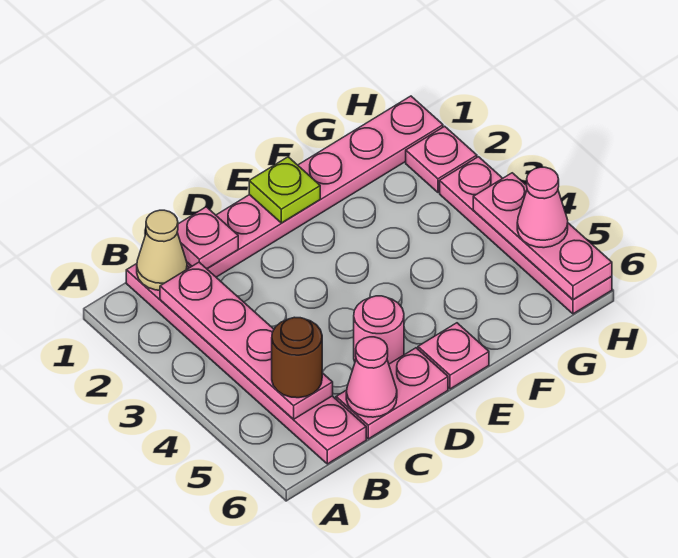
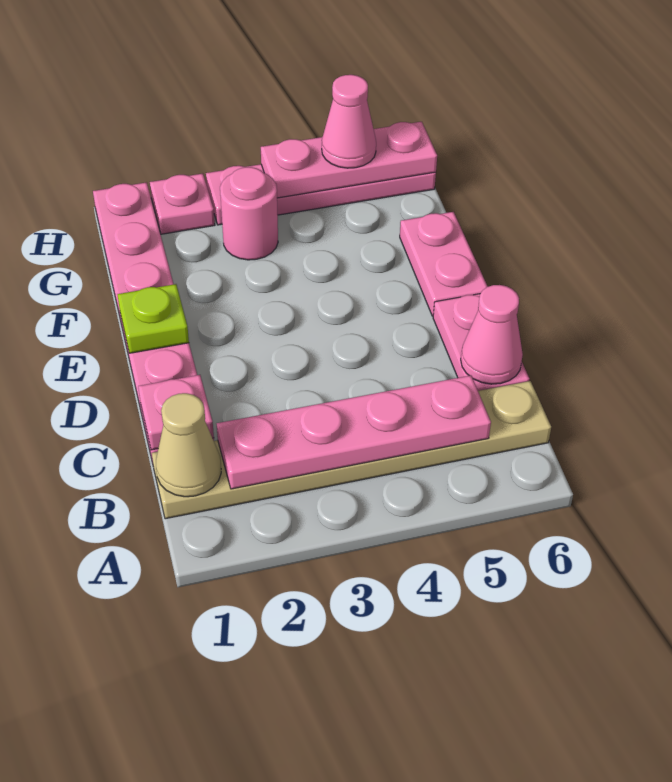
pink plate B1:B6 level 1 -> tan plate B1:B6 level 1
brown round brick B5 level 3 -> none
pink round brick D5 level 1 -> pink round brick G3 level 1
pink plate E6 level 1 -> pink plate E6:F6 level 1

